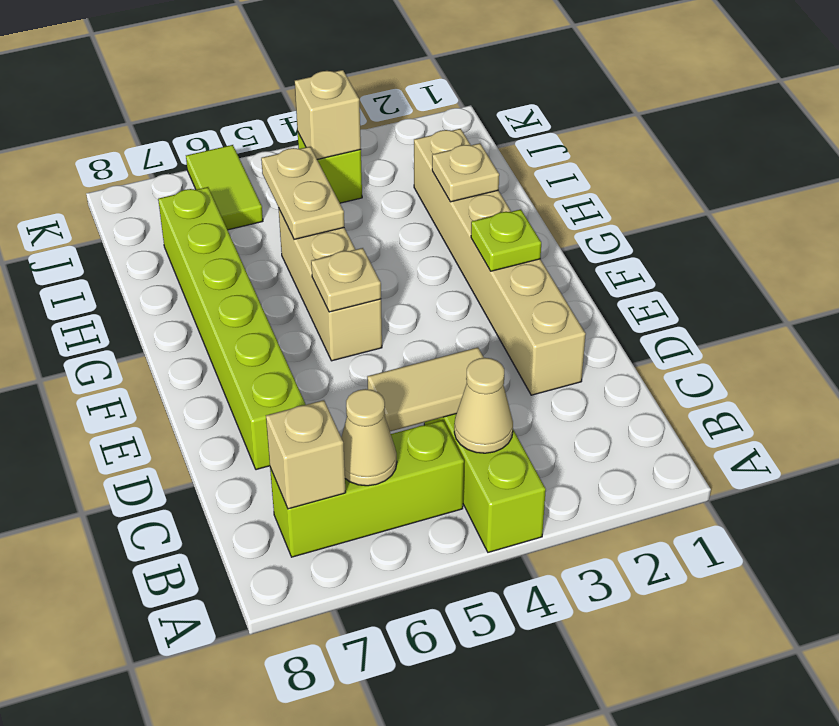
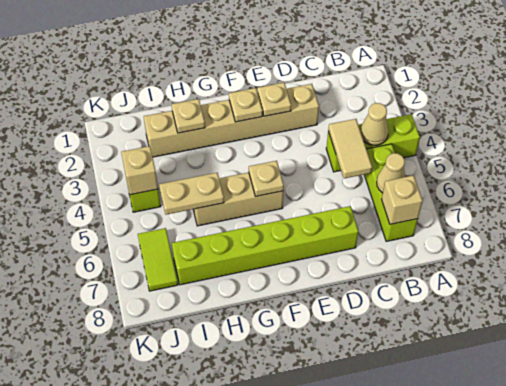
none -> tan plate E2 level 2
lime plate F2 level 2 -> tan plate F2 level 2
lime tile J6:K6 level 1 -> lime tile J6:J7 level 1

